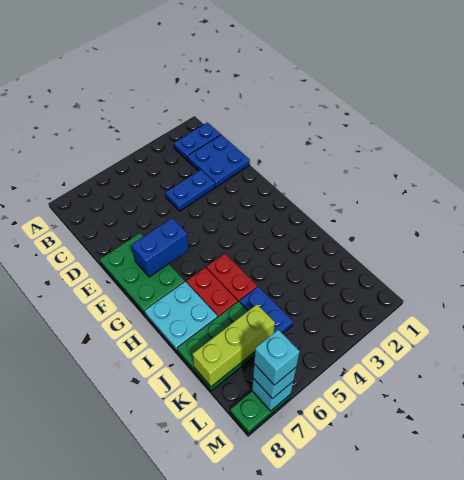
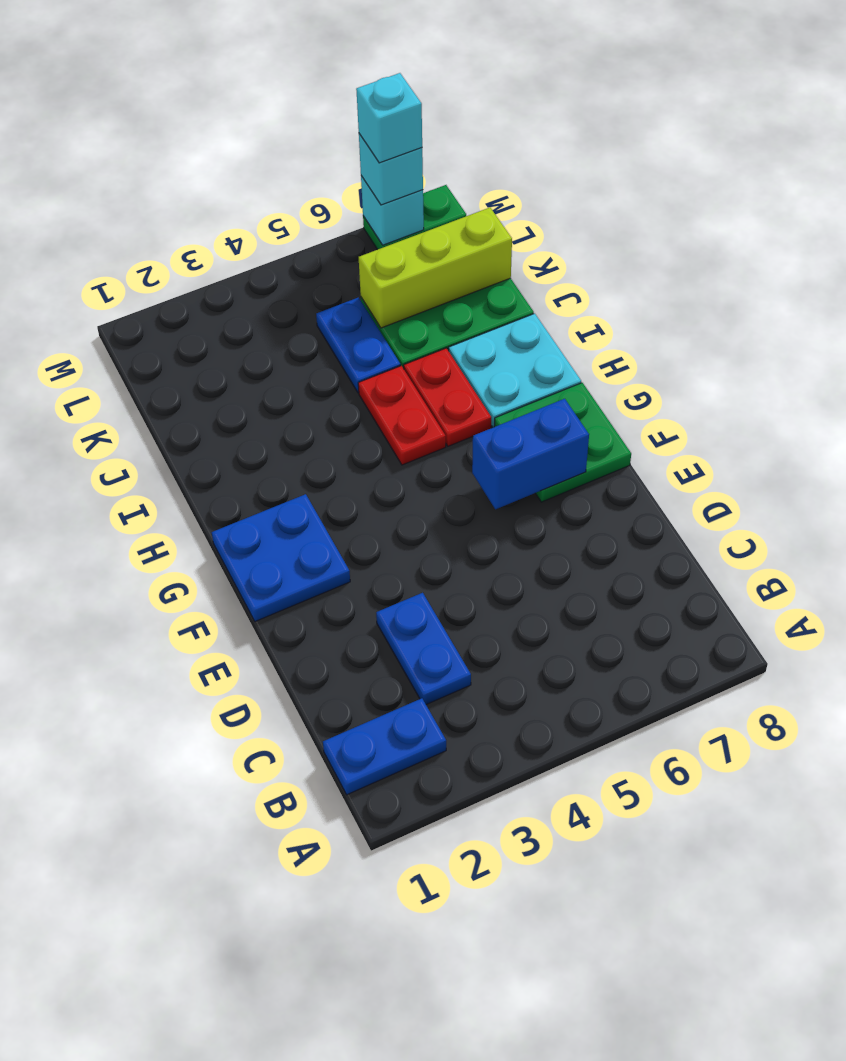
blue plate C1:D2 level 1 -> blue plate F1:G2 level 1
blue plate D3:D4 level 1 -> blue plate C3:D3 level 1
green plate E7:G8 level 1 -> green plate F7:G8 level 1

